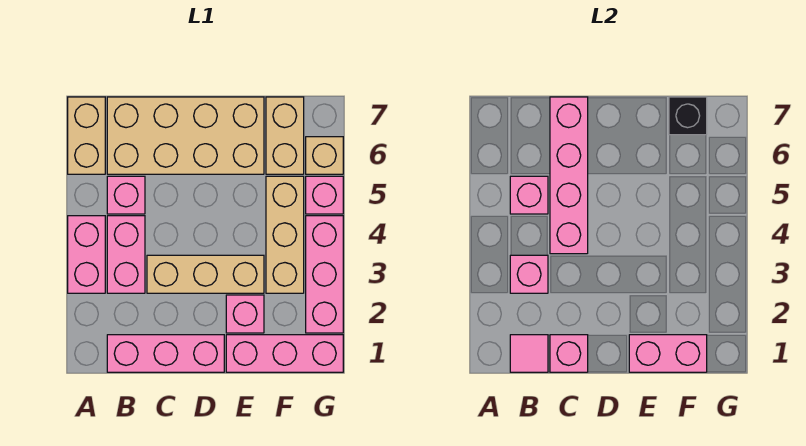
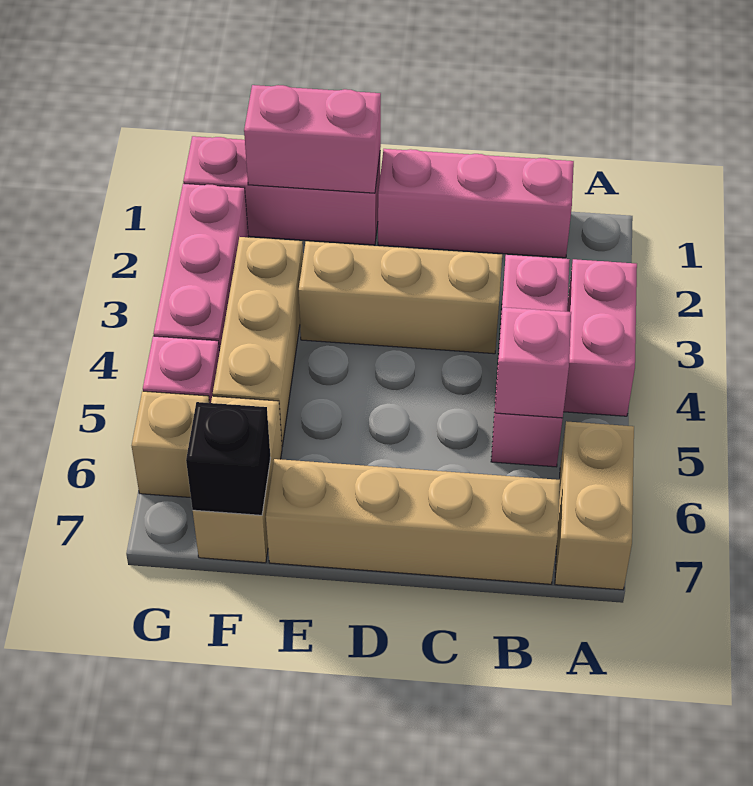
pink tile B1 level 2 -> none
pink brick B3 level 2 -> none
tan brick B6:E7 level 1 -> tan brick B7:E7 level 1
pink brick C1 level 2 -> none
pink brick C4:C7 level 2 -> none
pink brick E2 level 1 -> none

